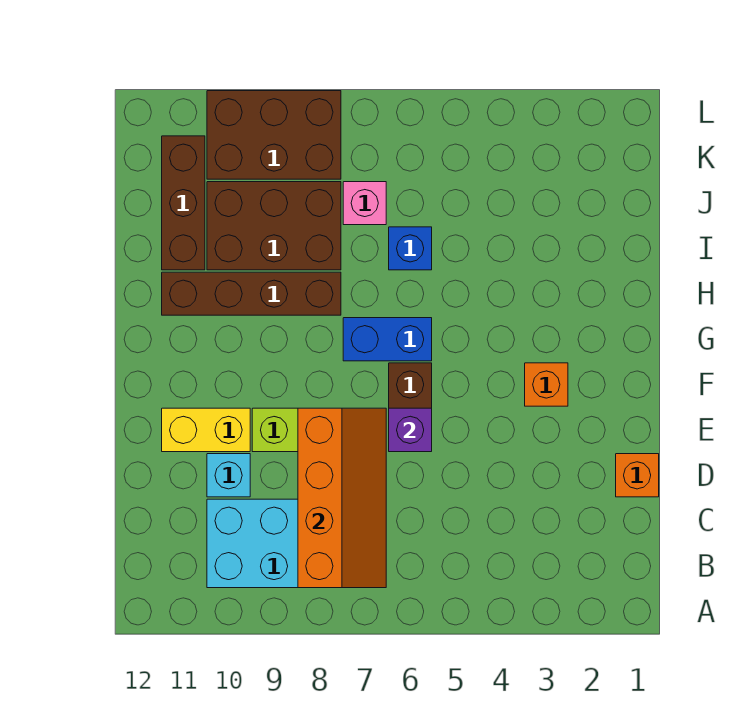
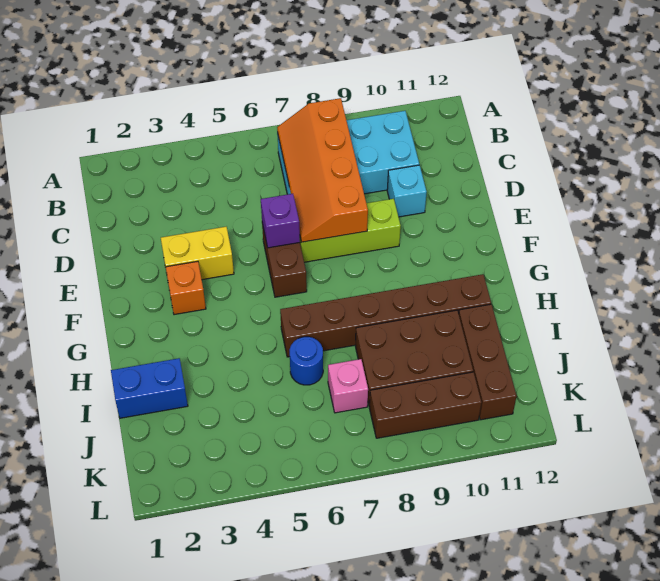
orange brick D1 level 1 -> none
yellow brick E10:E11 level 1 -> yellow brick E3:E4 level 1
blue brick G6:G7 level 1 -> blue brick I1:I2 level 1
brown brick H8:H11 level 1 -> brown brick H6:H11 level 1
blue brick I6 level 1 -> blue round brick I6 level 1
brown brick K8:L10 level 1 -> brown brick K8:K10 level 1

